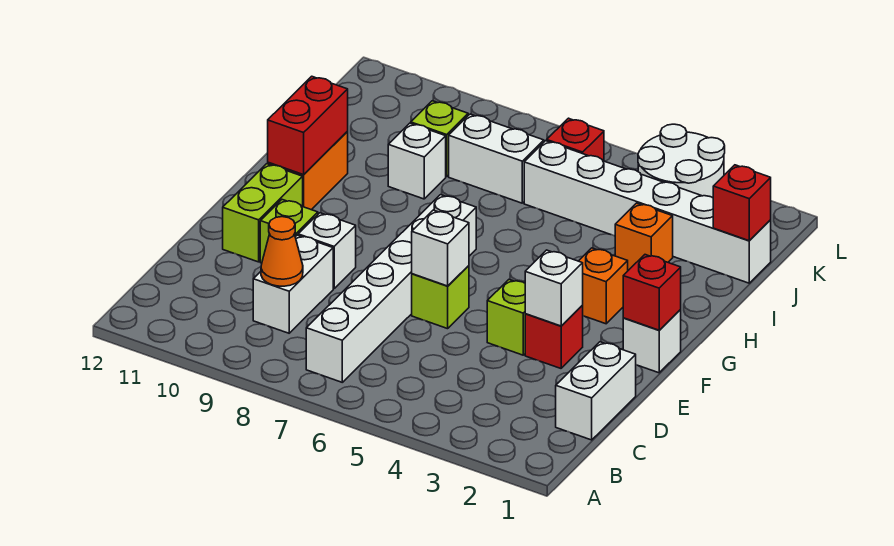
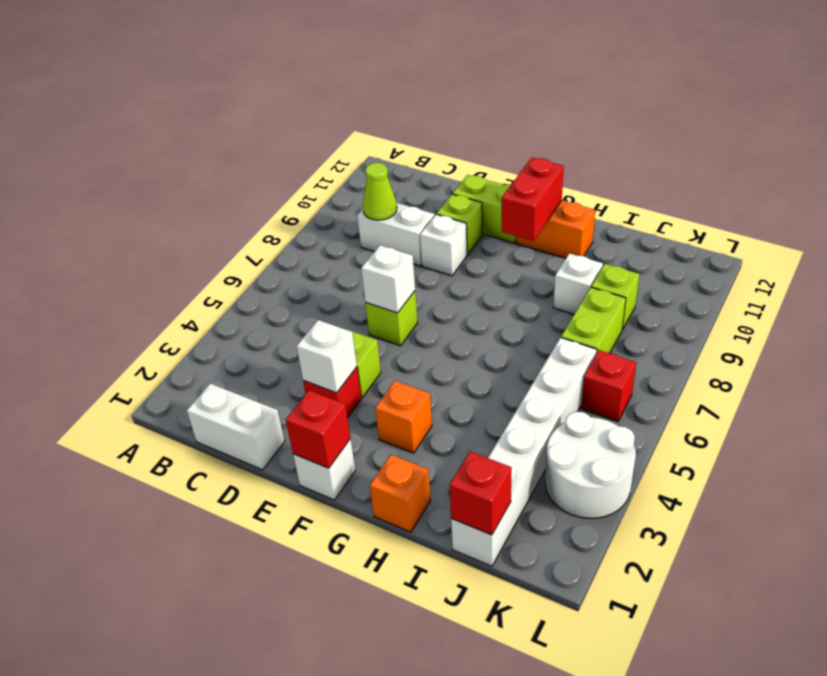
white brick B7:G7 level 1 -> none
orange cone C9 level 2 -> lime cone C9 level 2
red brick G11:H11 level 2 -> red brick G10:G11 level 2
orange brick I3 level 1 -> orange brick H1 level 1
white brick J7:J8 level 1 -> lime brick J7:J8 level 1

